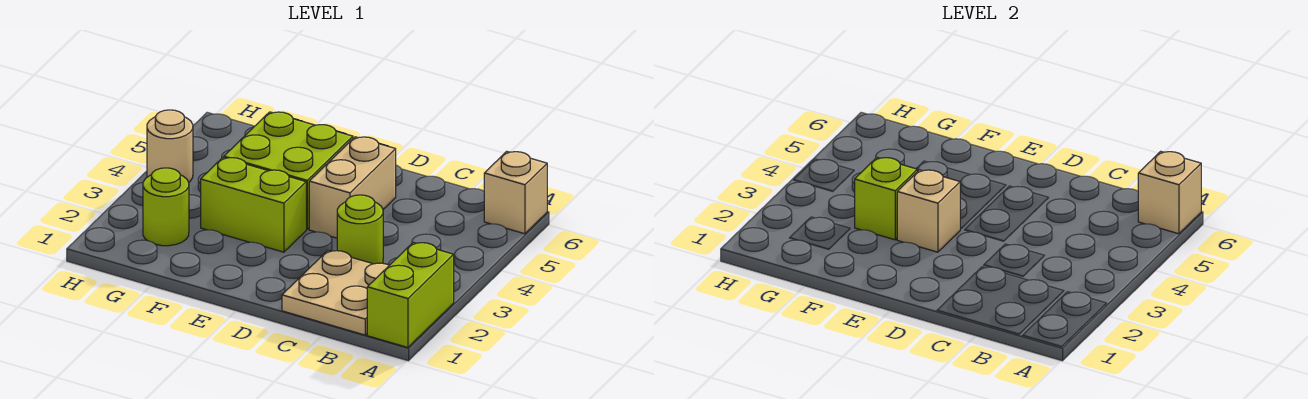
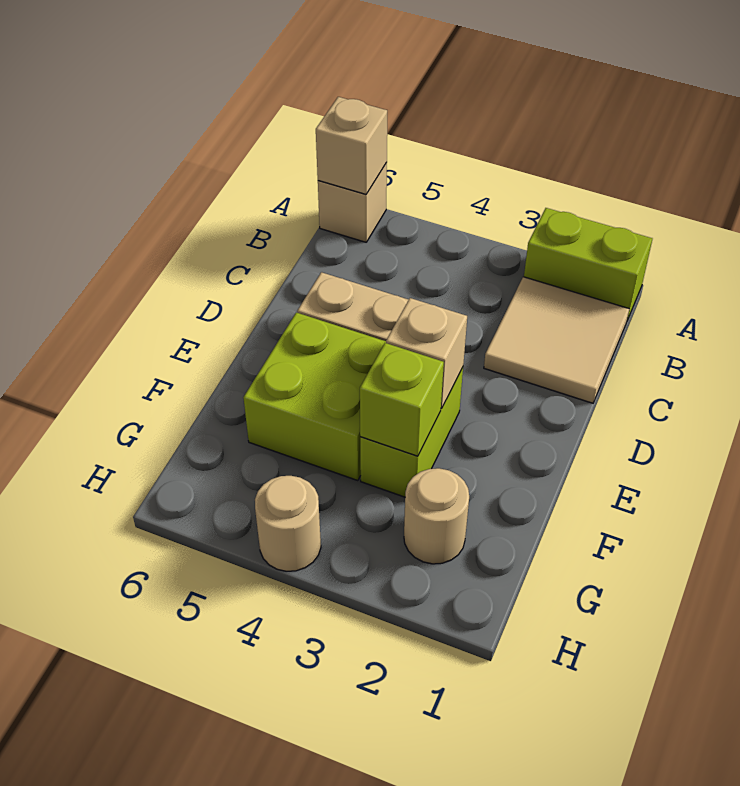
tan plate B1:C2 level 1 -> tan tile B1:C2 level 1
lime round brick C3 level 1 -> none
lime round brick G2 level 1 -> tan round brick G2 level 1

